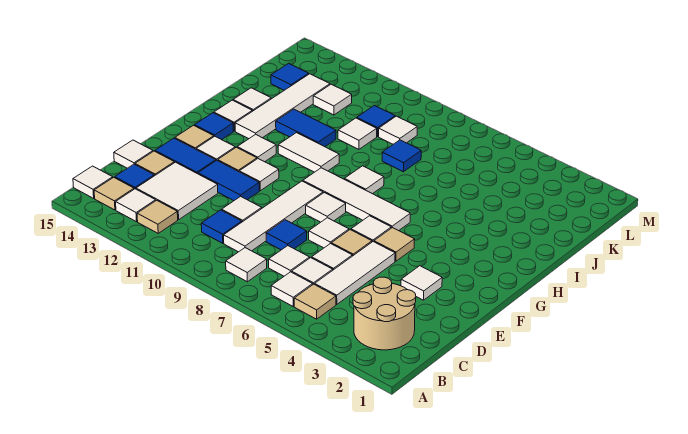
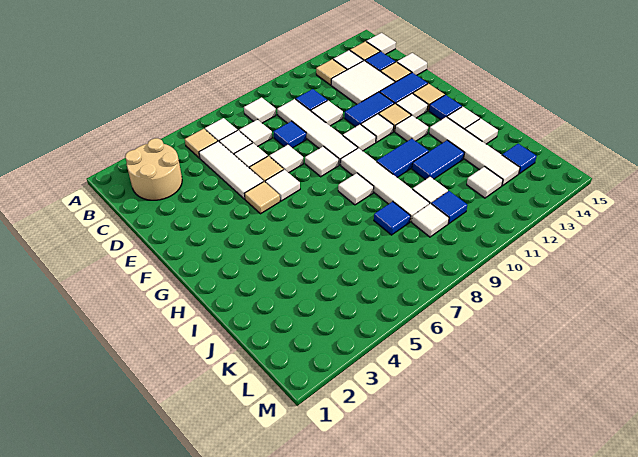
white tile E3 level 1 -> white tile F10 level 1
white tile G6:G9 level 1 -> white tile G9:J9 level 1
white tile H10:H11 level 1 -> blue tile H10:H11 level 1

